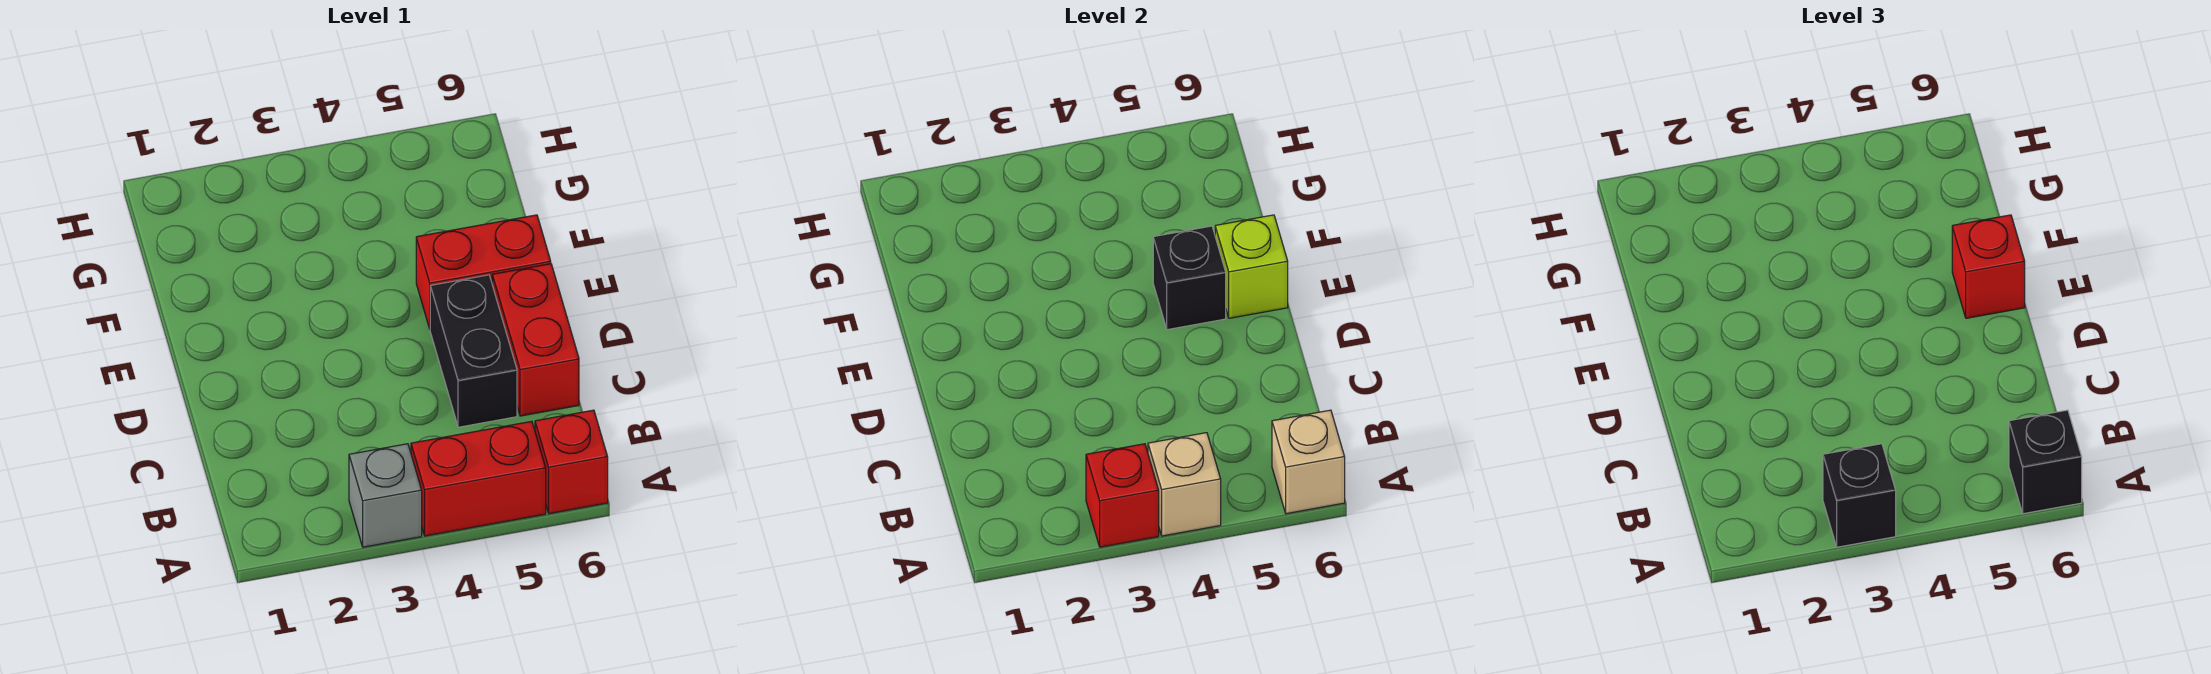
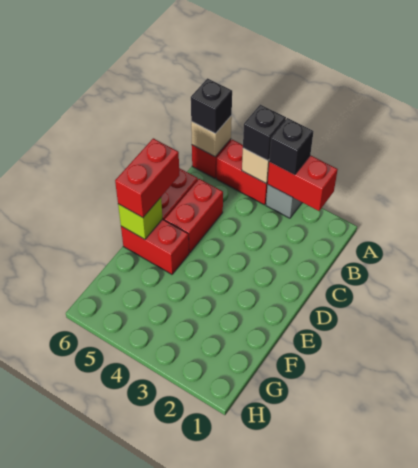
red brick A3 level 2 -> red brick A2:A3 level 2
black brick C5:D5 level 1 -> red brick C5:D5 level 1
black brick E5 level 2 -> black brick A4 level 3
red brick E6 level 3 -> red brick D6:E6 level 3

